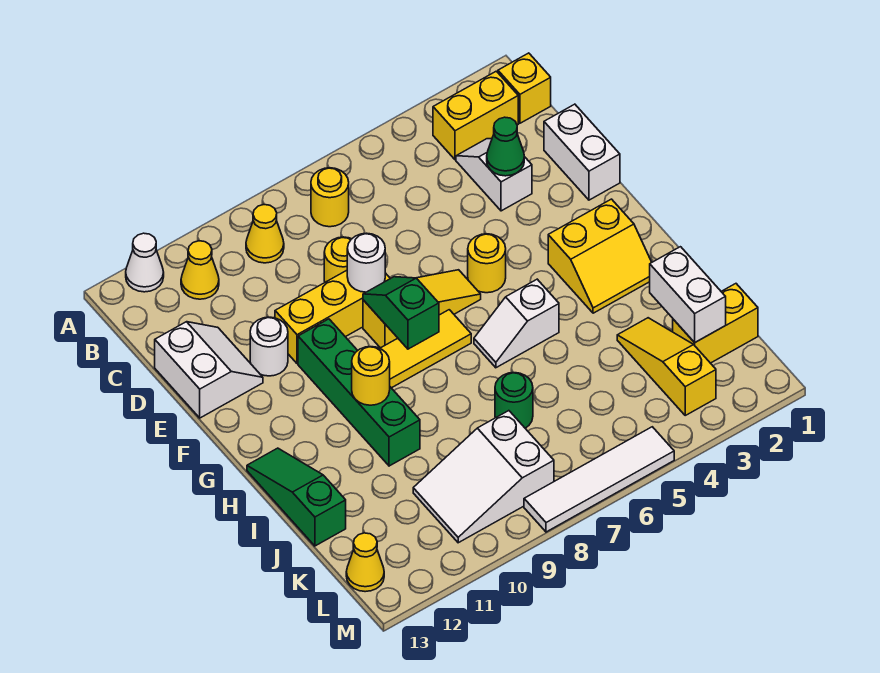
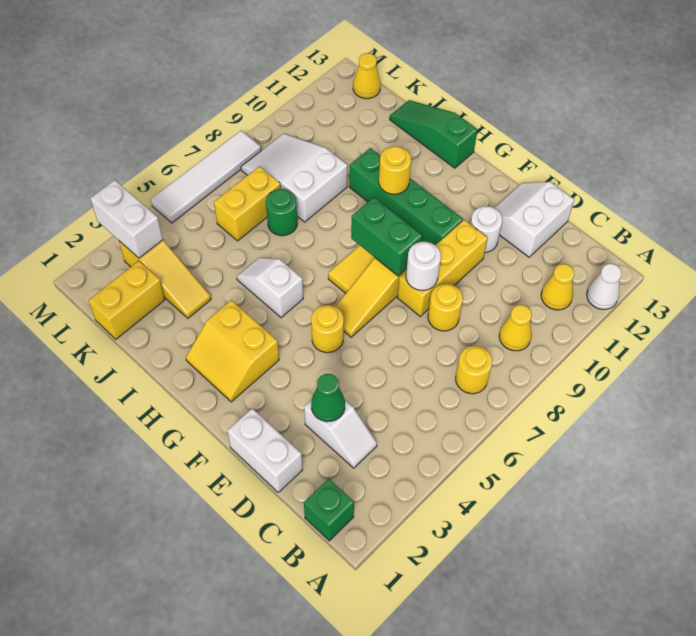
yellow brick B1 level 1 -> green brick B1 level 1
yellow brick B2:B3 level 1 -> yellow brick K6:K7 level 1
white slope D12:E13 level 1 top 13 -> white slope D12:E13 level 1 top D
green slope F8:G8 level 2 top G -> green brick F8:G8 level 2
yellow slope G2:H3 level 1 top G -> yellow slope G2:H3 level 1 top 3
white slope H5:H6 level 1 top 5 -> white slope H5:I5 level 1 top H
green slope H13:J13 level 1 top J -> green slope H13:J13 level 1 top H
white brick J2:K2 level 2 -> white brick L3:M3 level 2
white slope K8:L10 level 1 top 8 -> white slope J8:L9 level 1 top J

